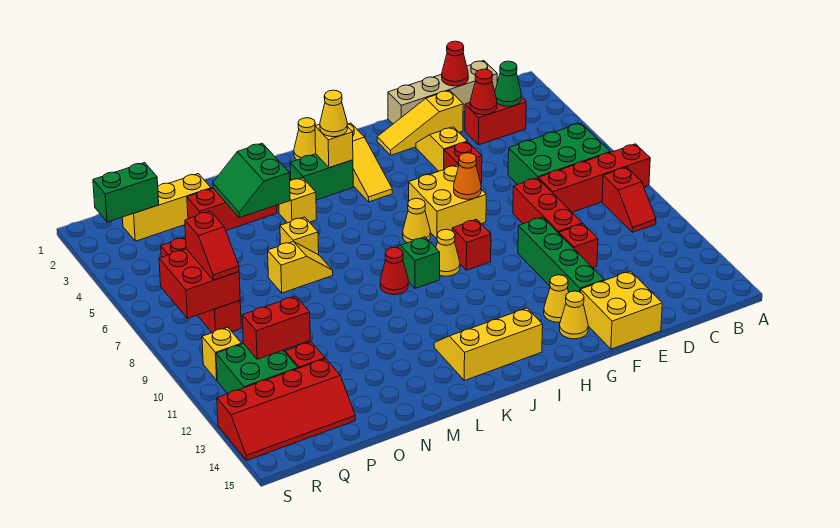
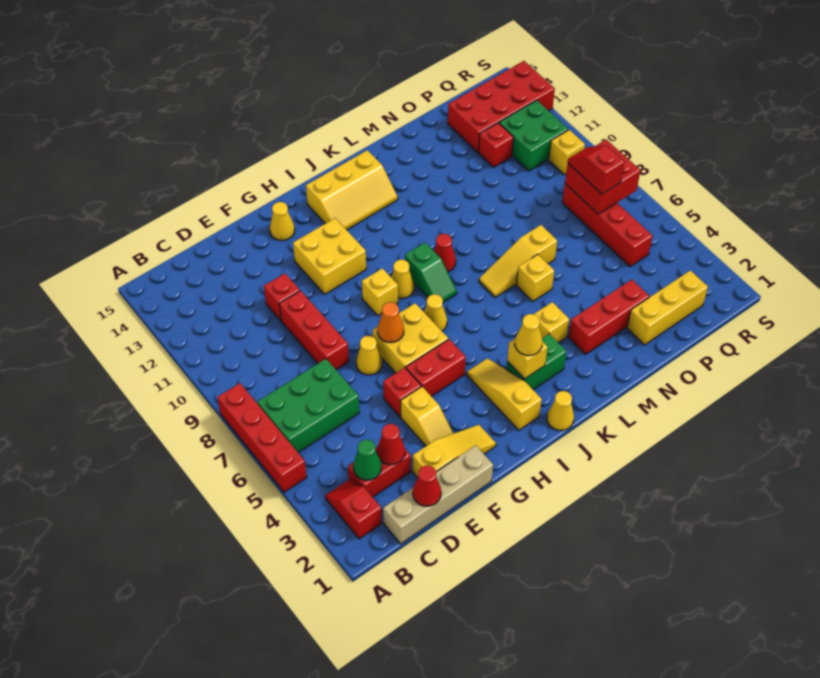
red brick A8:D8 level 1 -> red brick A5:A8 level 1
red slope B9:B10 level 1 top 9 -> red slope B2:B3 level 1 top 2
yellow brick E14:F15 level 1 -> yellow brick G11:H12 level 1
green brick F10:F13 level 1 -> none
yellow cone G13 level 1 -> yellow cone F7 level 1
red brick H9 level 1 -> yellow brick H9 level 1
green slope M3:N4 level 2 top M -> none
yellow slope M7:N7 level 1 top N -> yellow slope L7:N7 level 1 top N
red brick P11:Q11 level 2 -> red brick G5:H5 level 1
red slope P13:S14 level 1 top 13 -> red brick P13:S14 level 1
green brick Q2:R2 level 2 -> none

